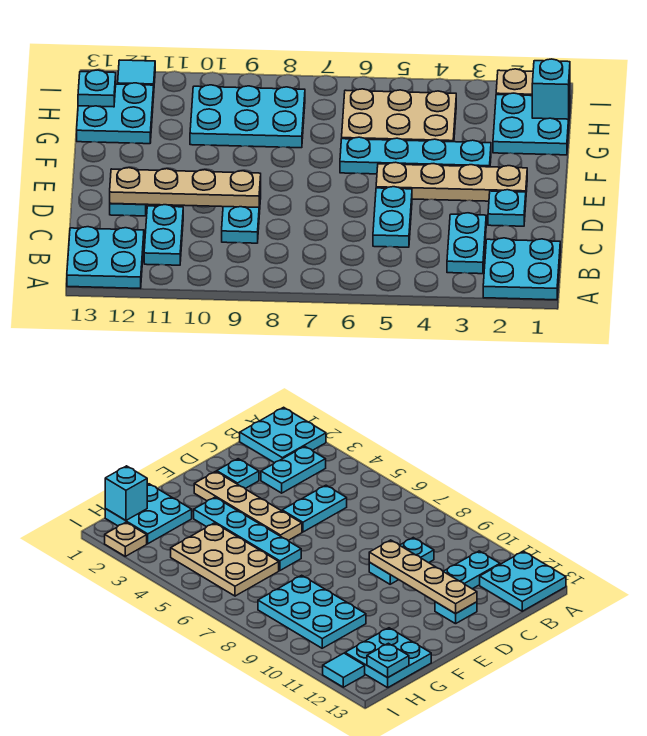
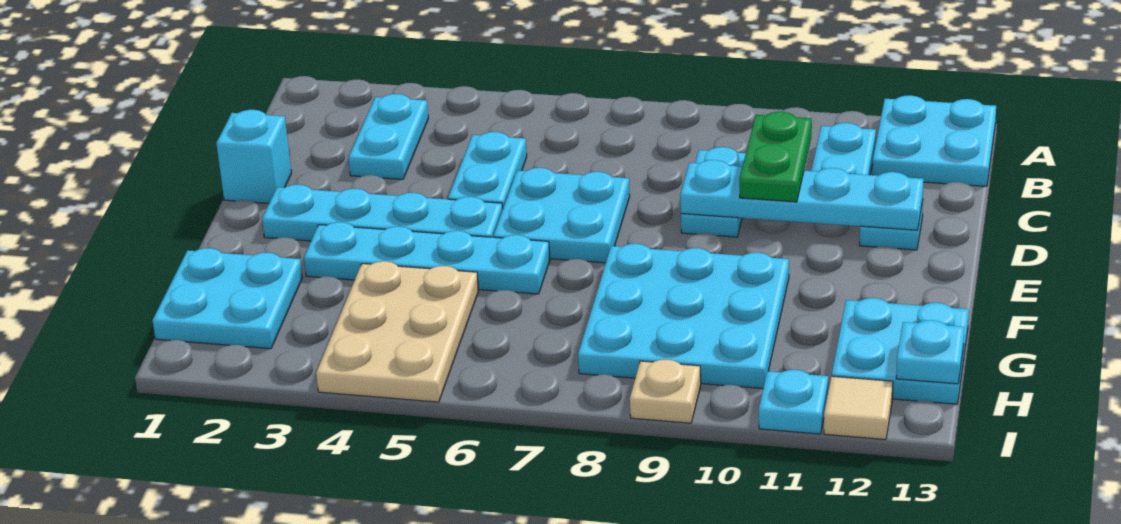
cyan plate A1:B2 level 1 -> cyan plate D6:E7 level 1
none -> green plate C10:D10 level 3
cyan plate D2 level 1 -> cyan plate I11 level 1
tan plate D9:D12 level 2 -> cyan plate D9:D12 level 2
tan plate E2:E5 level 1 -> cyan plate E2:E5 level 1
tan plate G4:H6 level 1 -> tan plate G4:I5 level 1
cyan plate G8:H10 level 1 -> cyan plate F8:H10 level 1
cyan brick H1 level 2 -> cyan brick D1 level 1
tan plate I2 level 1 -> tan plate I9 level 1
cyan tile I12 level 1 -> tan tile I12 level 1

